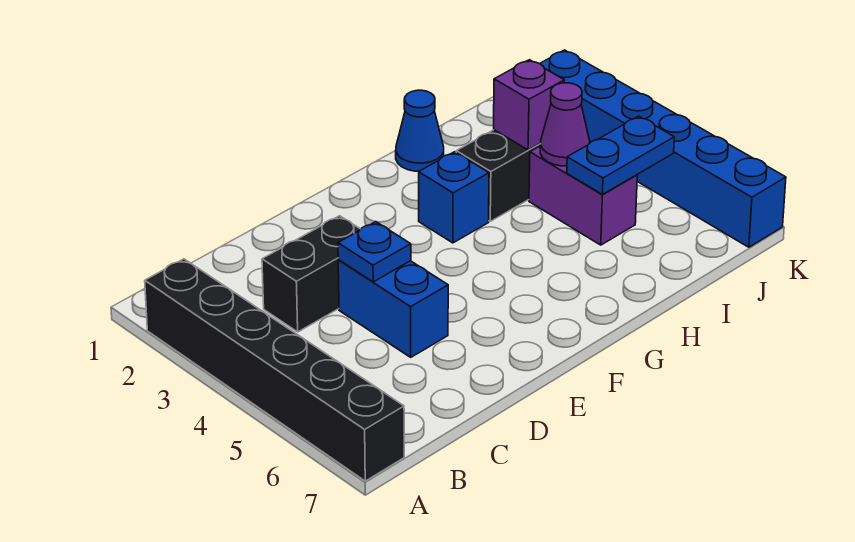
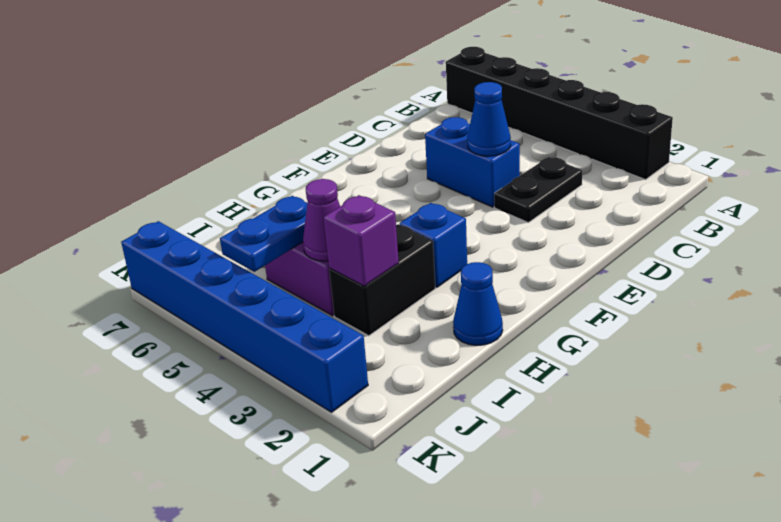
black brick C3:D3 level 1 -> black plate C3:D3 level 1
blue plate D4 level 2 -> blue cone D4 level 2

